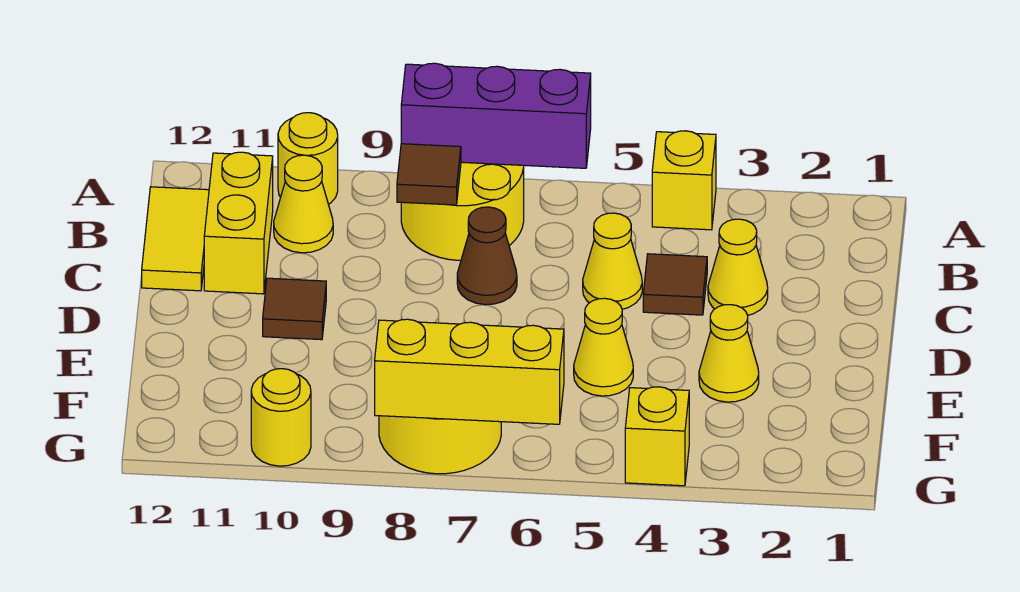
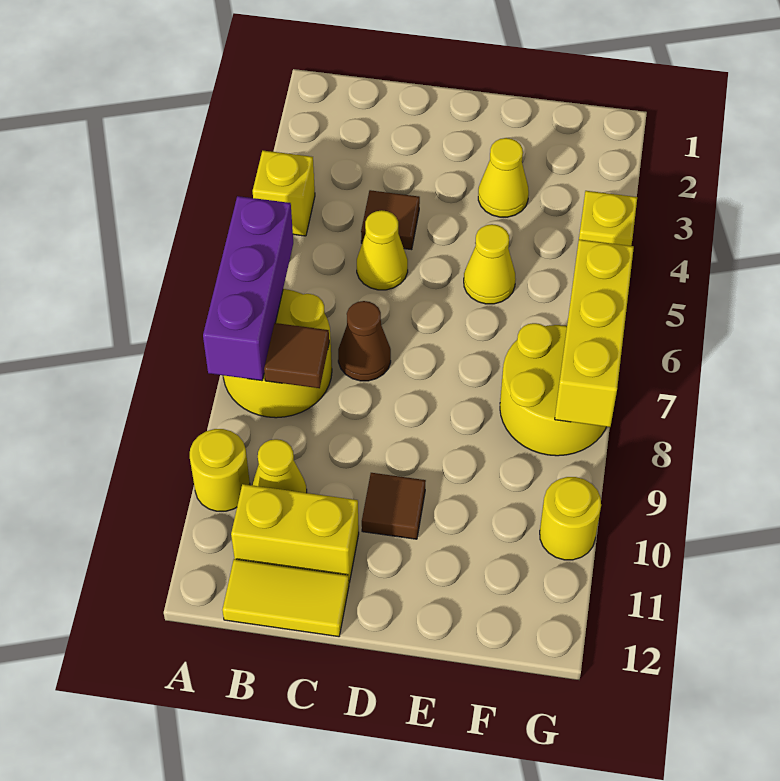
yellow cone C3 level 1 -> none

